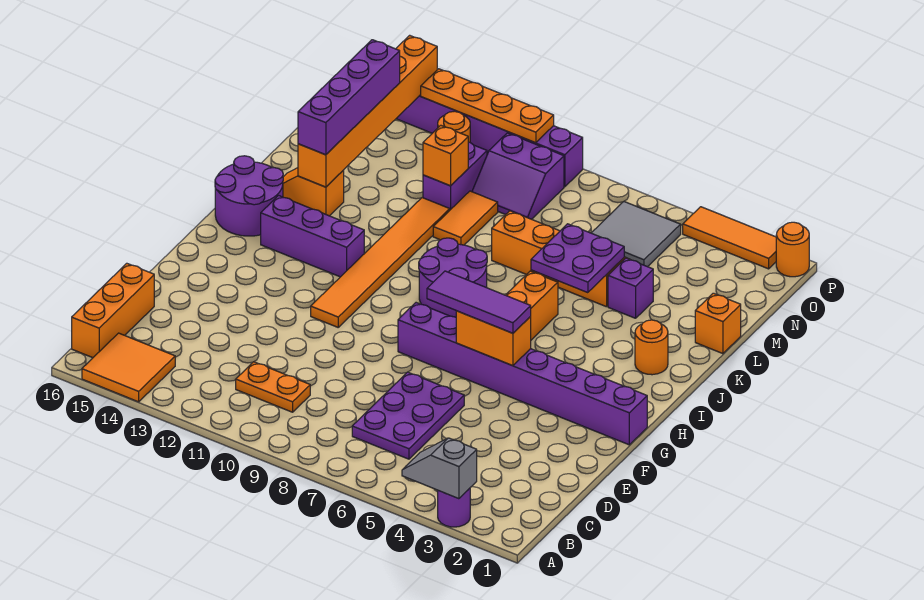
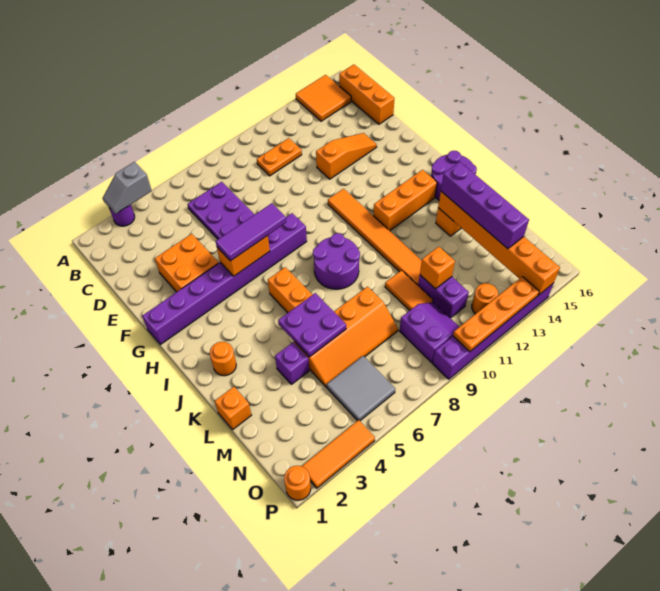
grey slope A3:A4 level 2 top 3 -> grey slope A3:A4 level 2 top 4
none -> orange brick E3:F4 level 1
none -> orange slope E12:E14 level 1 top 12
purple brick I12:I14 level 1 -> orange brick I12:I14 level 1
purple slope N9:O10 level 1 top O -> purple slope N9:O10 level 1 top 9

